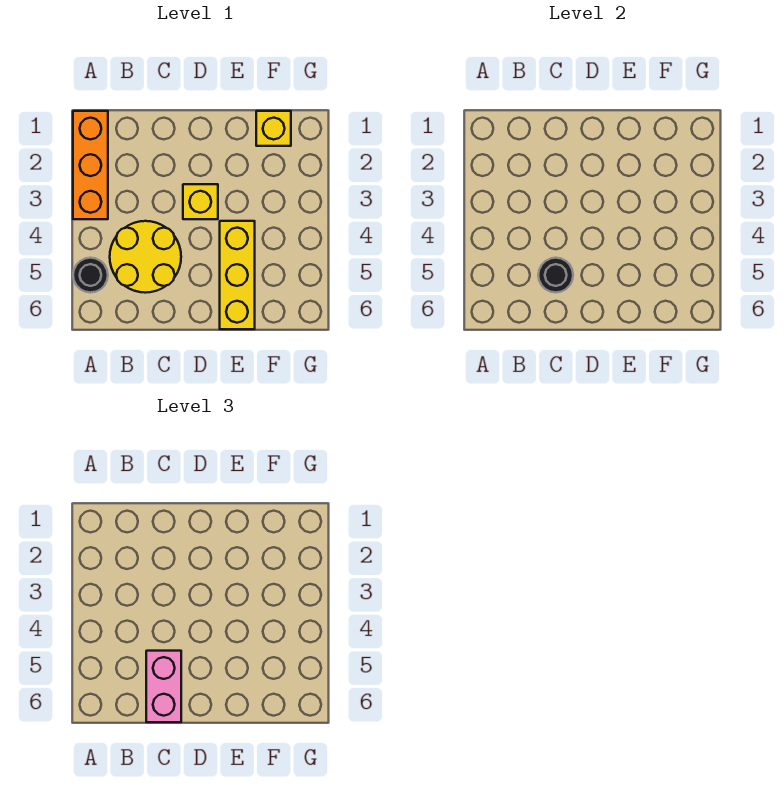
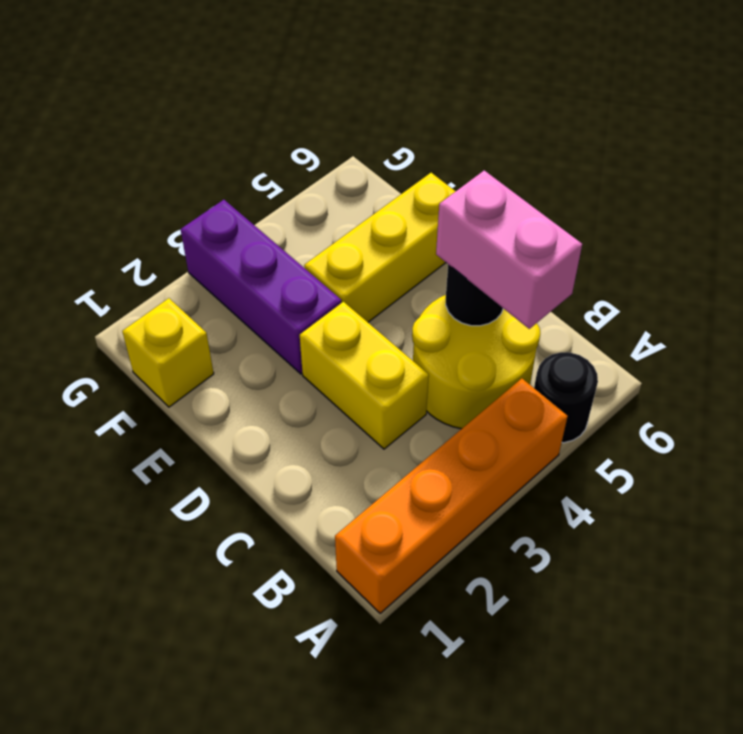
orange brick A1:A3 level 1 -> orange brick A1:A4 level 1
pink brick C5:C6 level 3 -> pink brick B5:C5 level 3
yellow brick D3 level 1 -> yellow brick C3:D3 level 1
none -> purple brick E3:G3 level 1

